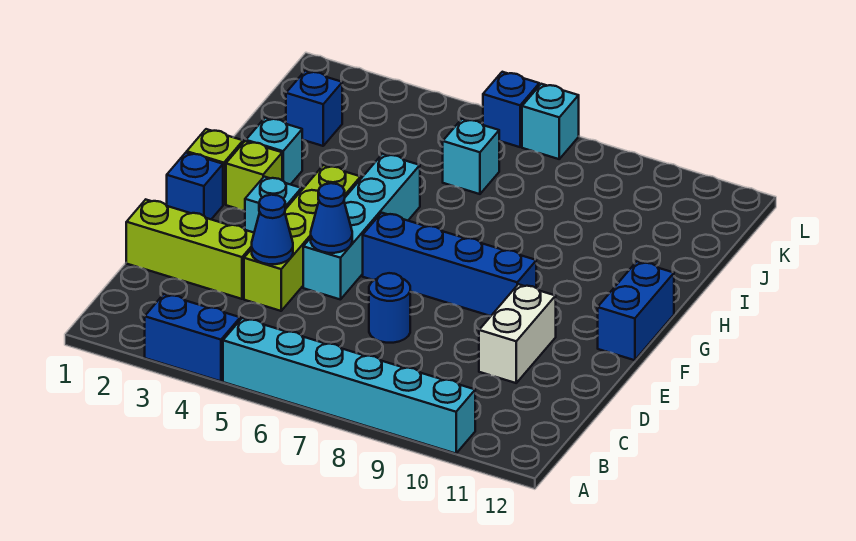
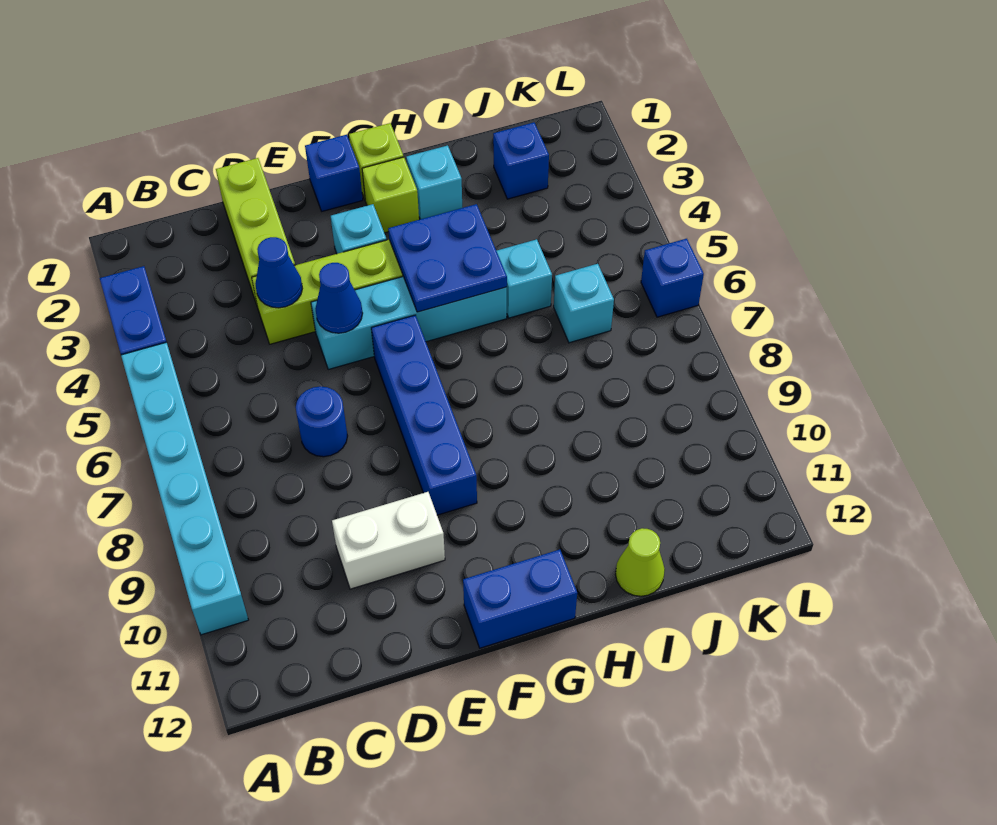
none -> blue plate G4:H5 level 2
none -> lime cone I12 level 1
cyan brick L7 level 1 -> cyan brick I5 level 1

